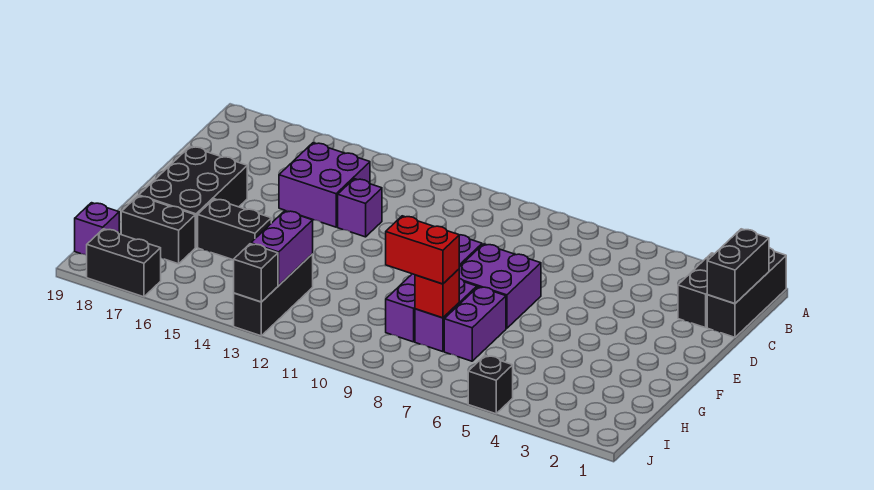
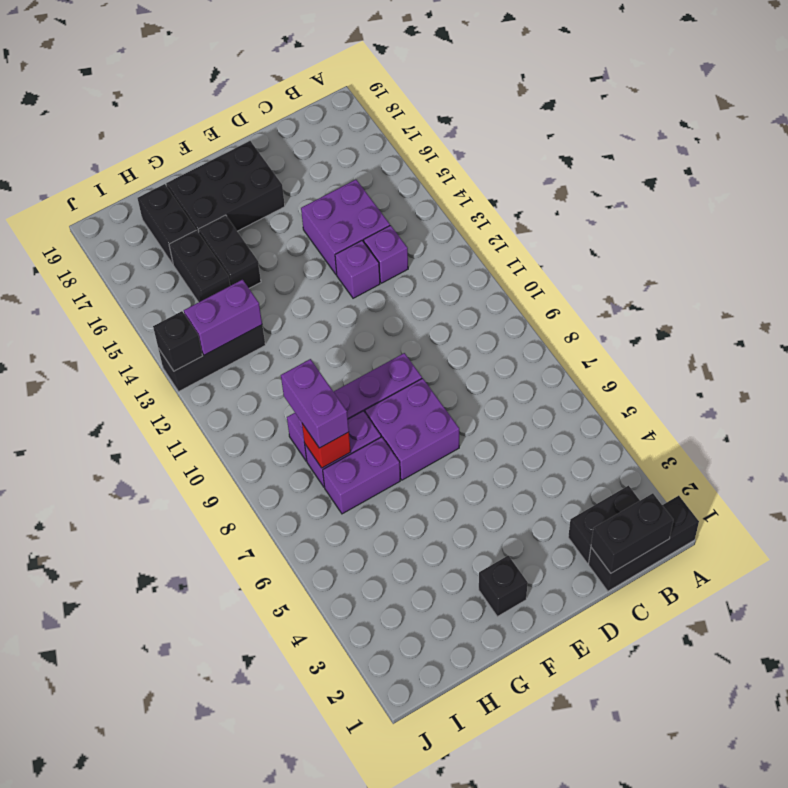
red brick H8:H9 level 3 -> purple brick H8:H9 level 3
purple brick I19 level 1 -> purple brick C13 level 1
black brick J5 level 1 -> black brick F2 level 1
black brick J17:J18 level 1 -> black brick H15:H16 level 1

